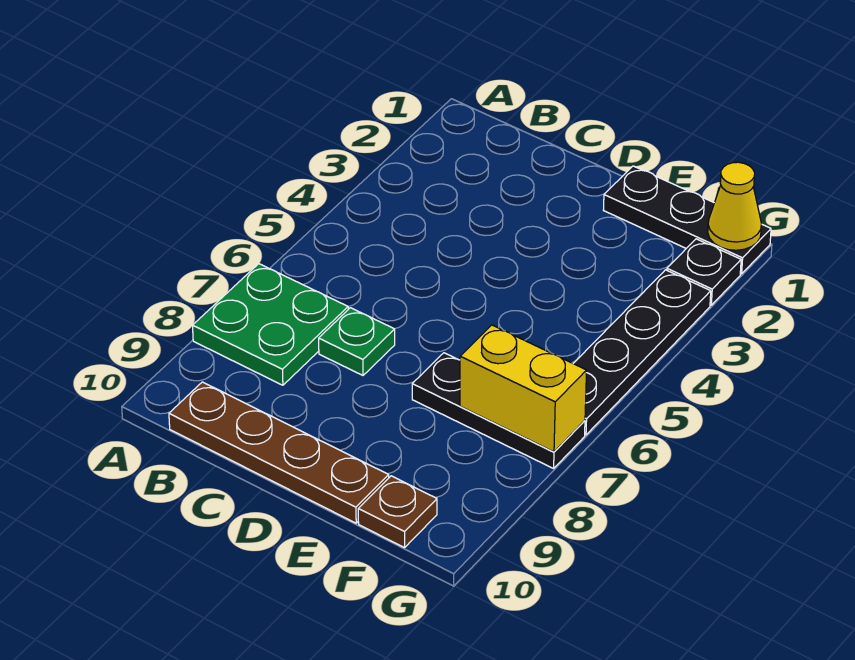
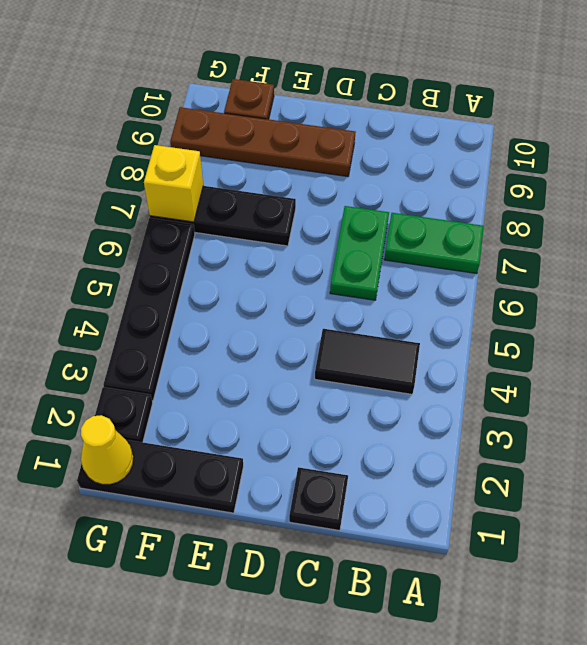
green plate A7:B8 level 1 -> green plate A7:B7 level 1
none -> black tile B4:C4 level 1
brown plate B10:E10 level 1 -> brown plate D9:G9 level 1
none -> black plate C1 level 1
green plate C7 level 1 -> green plate C6:C7 level 1
yellow brick F7:G7 level 2 -> yellow brick G7 level 2

